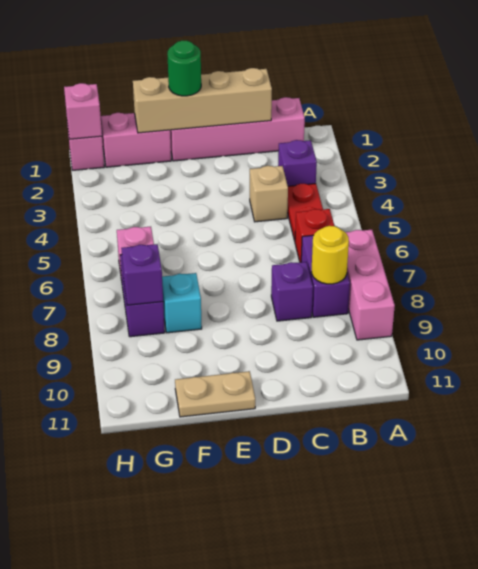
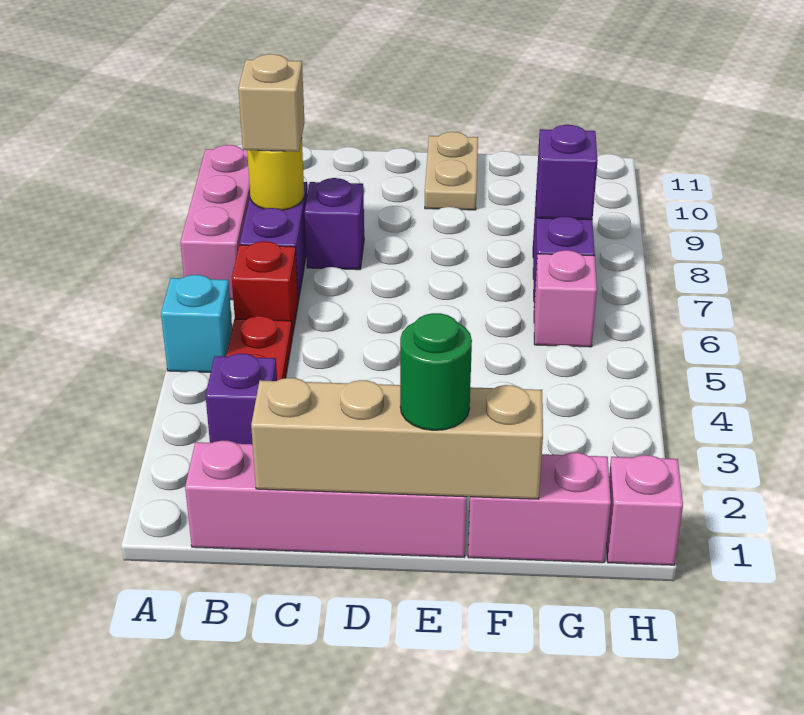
tan brick C4 level 1 -> tan brick B8 level 3
tan plate E11:F11 level 1 -> tan plate E10:E11 level 1
cyan brick F8 level 1 -> cyan brick A5 level 1
pink brick H1 level 2 -> none

